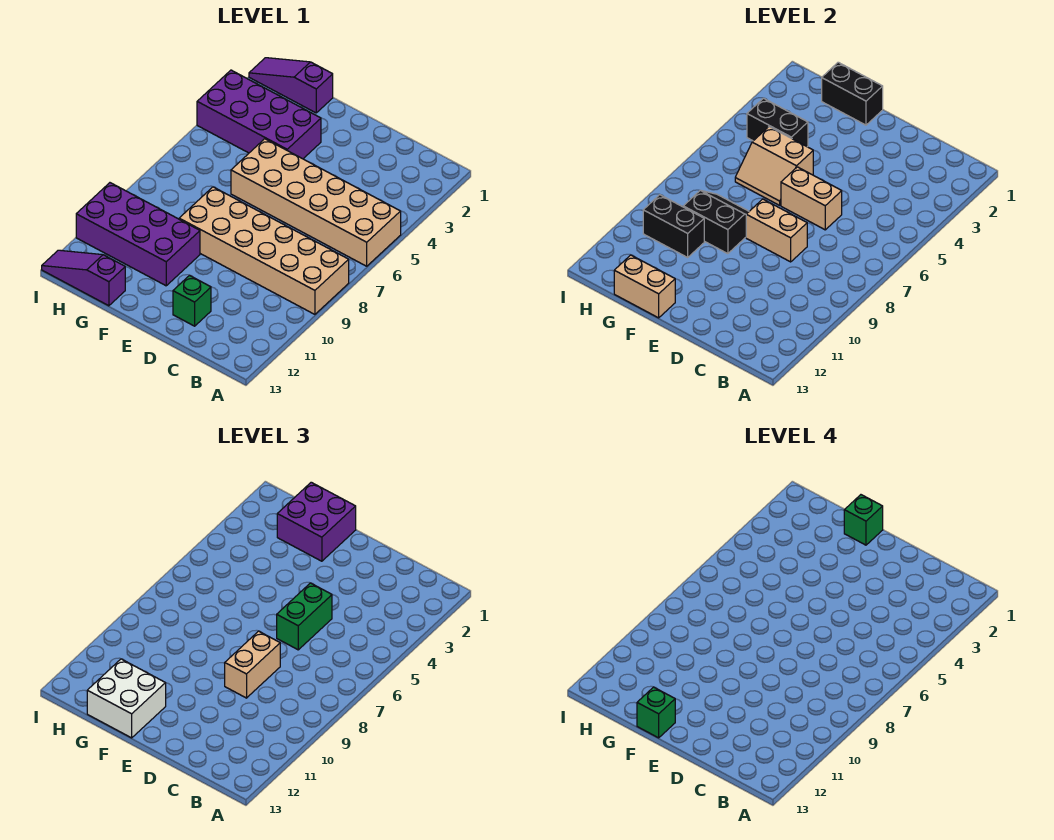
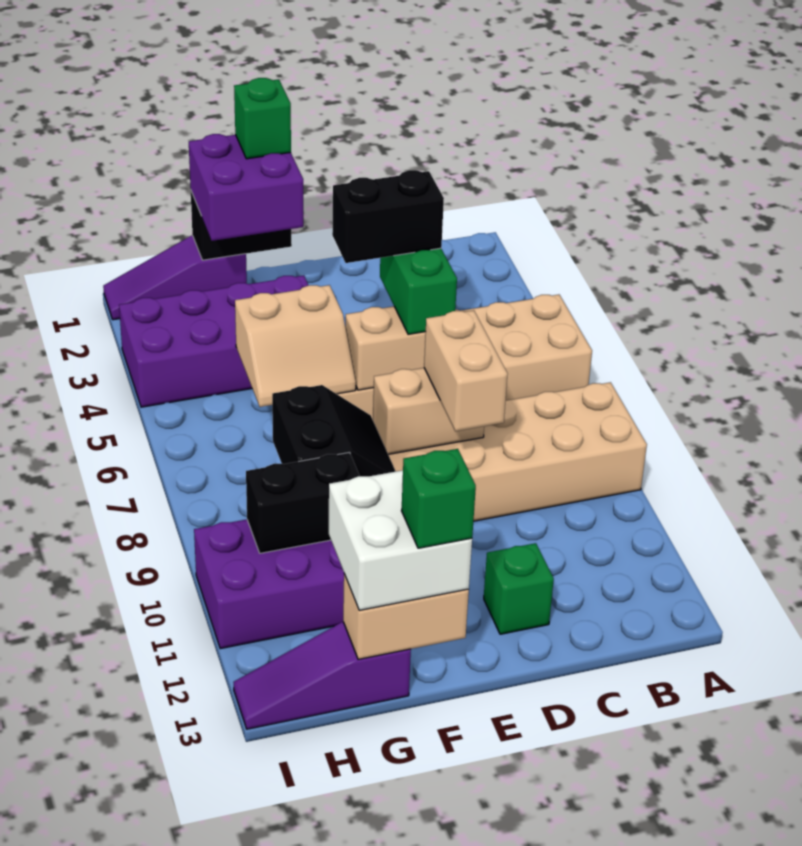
black slope F8:G9 level 2 top 9 -> black slope F8:G9 level 2 top G
black brick G4:H4 level 2 -> black brick D5:E5 level 4

